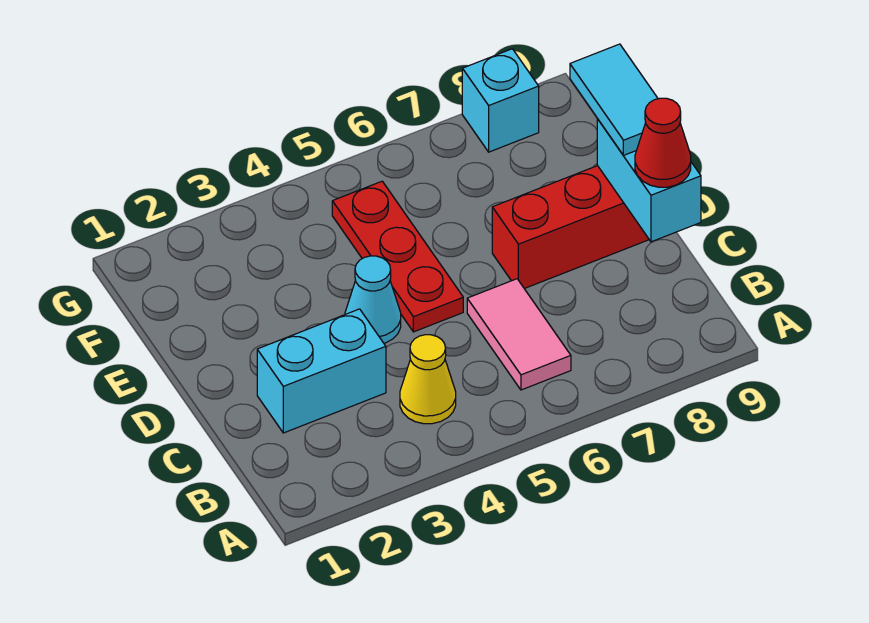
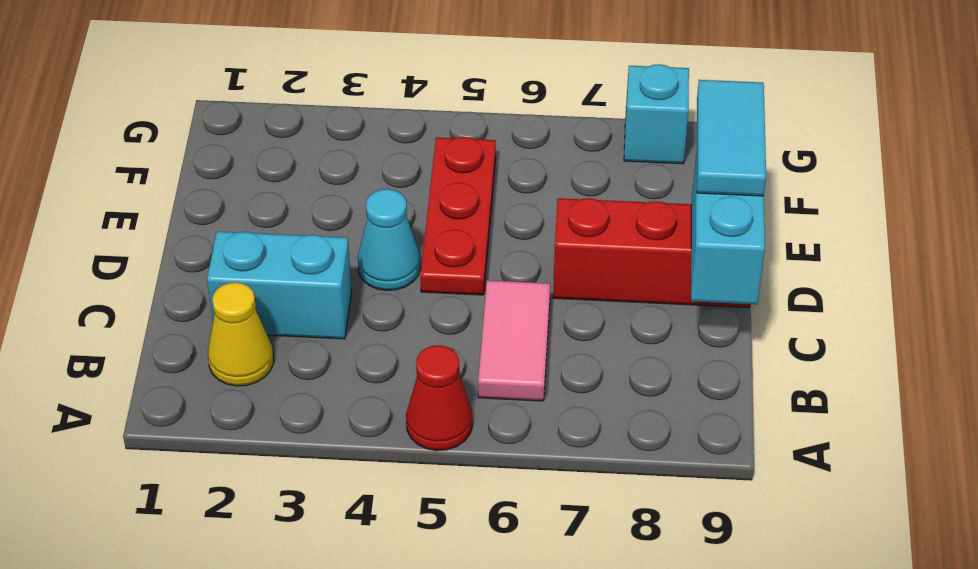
yellow cone B4 level 1 -> yellow cone B2 level 1
red cone C9 level 3 -> red cone A5 level 1

